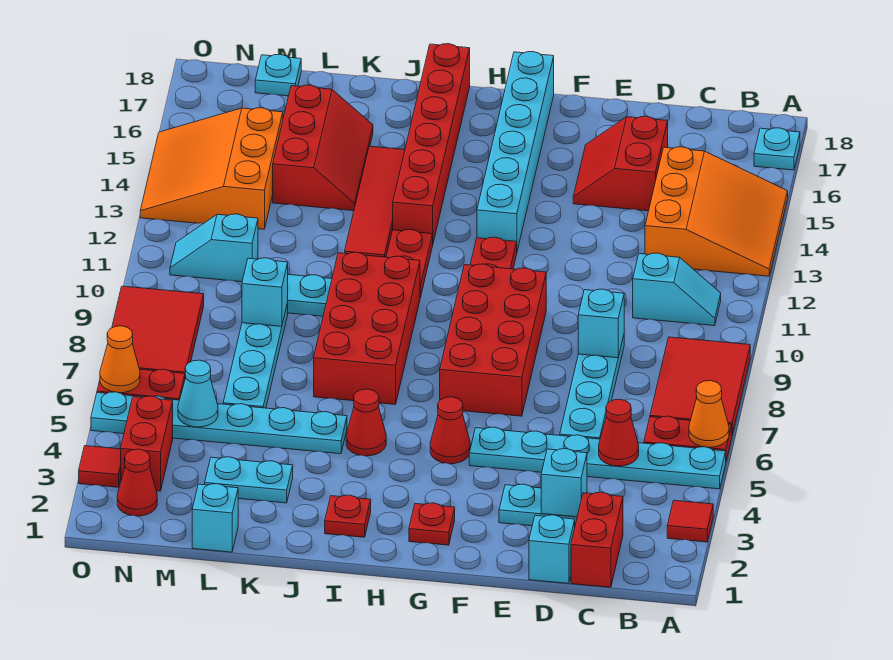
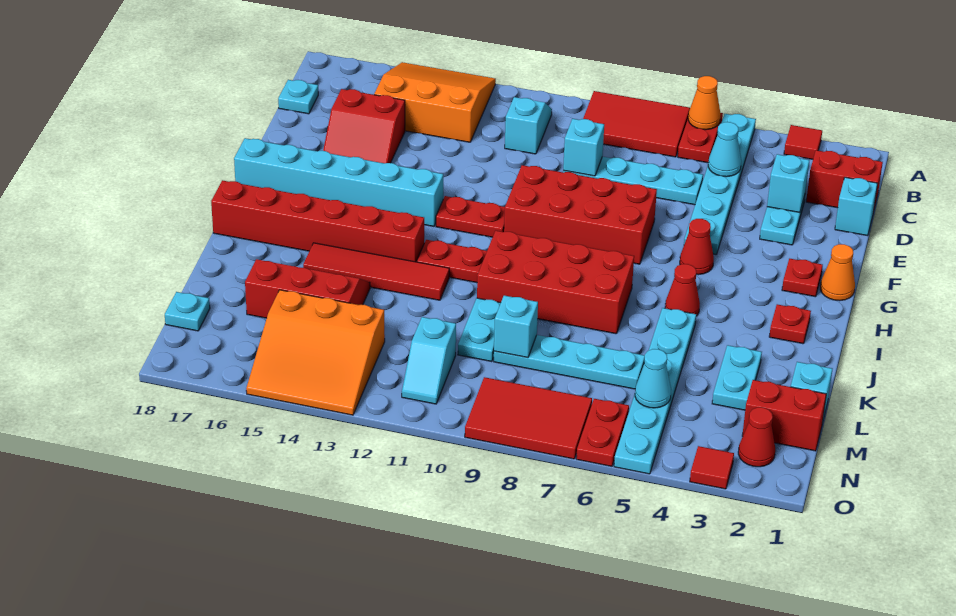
cyan plate A17 level 1 -> cyan plate C18 level 1
red cone C5 level 2 -> cyan cone C5 level 2
red brick N3:N4 level 1 -> red brick M1:M2 level 1
orange cone O6 level 2 -> orange cone G1 level 1

